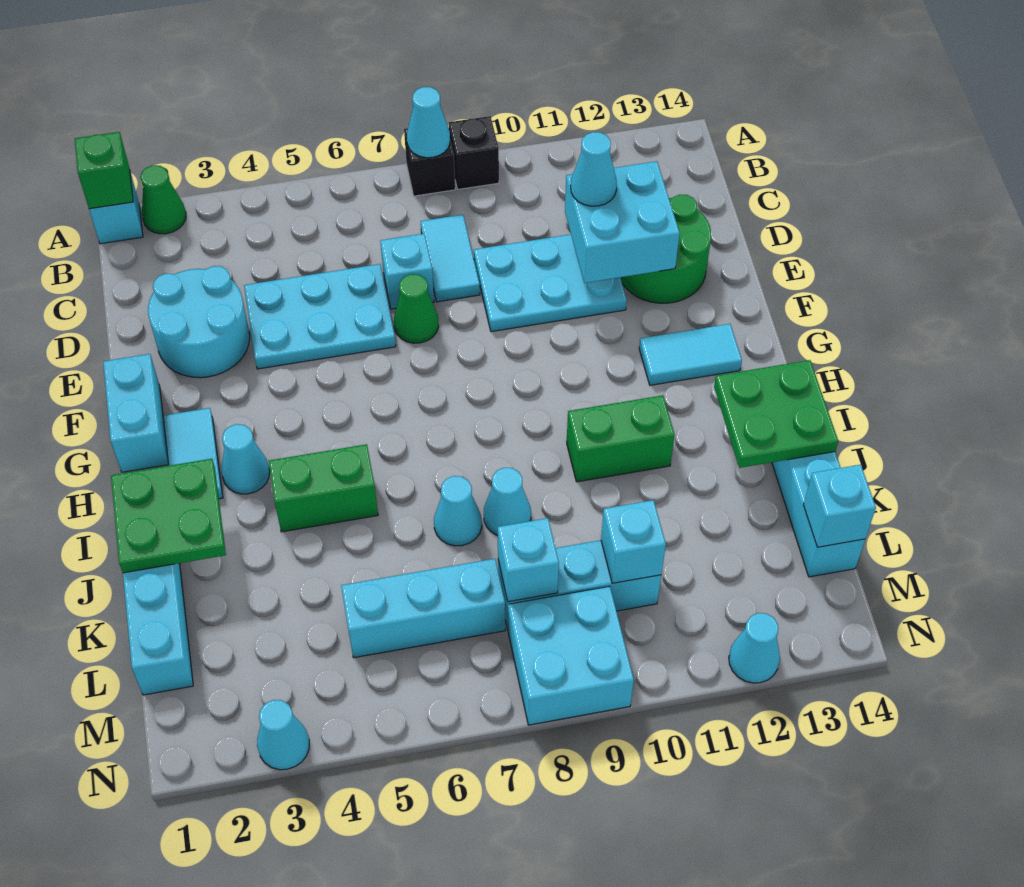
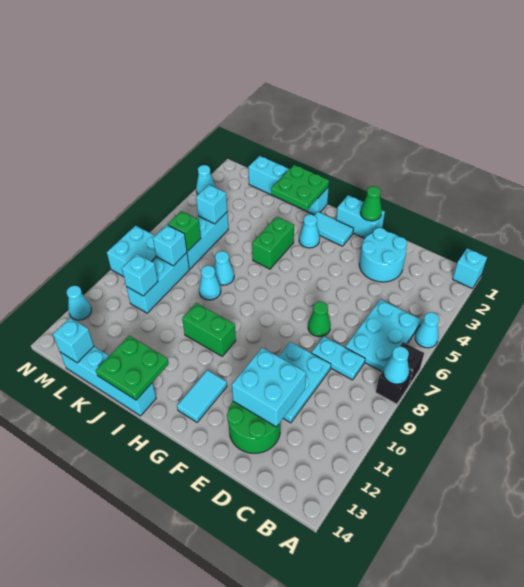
green brick A1 level 2 -> green brick L7 level 2
green cone A2 level 1 -> green cone F1 level 2
black brick A9 level 1 -> black brick A7 level 1
cyan tile C8:D8 level 1 -> cyan plate C8:D8 level 1
cyan plate D4:E6 level 1 -> cyan plate B5:C7 level 1
cyan brick D7 level 1 -> cyan brick L5 level 2
cyan cone D11 level 3 -> cyan cone A5 level 1
green brick I10:I11 level 1 -> green brick H10:I10 level 1

